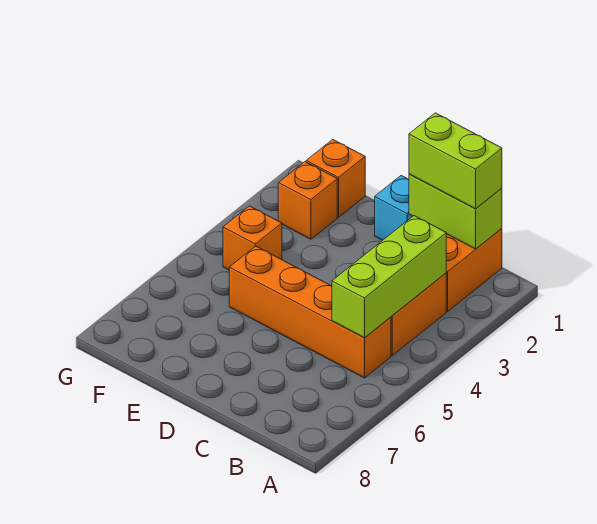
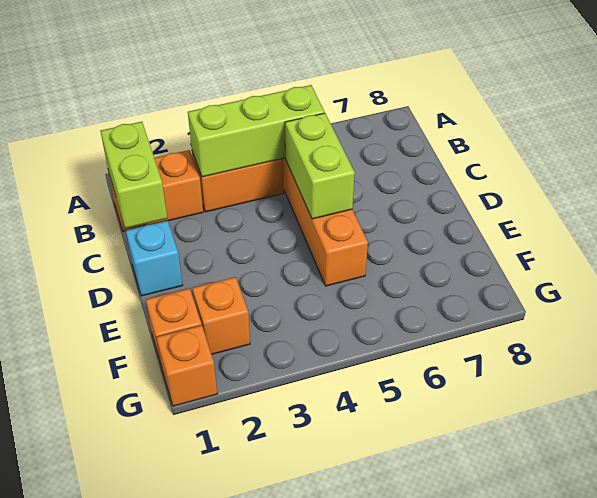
lime brick B1:C1 level 3 -> lime brick C5:D5 level 2
orange brick F4 level 1 -> orange brick G1 level 1

